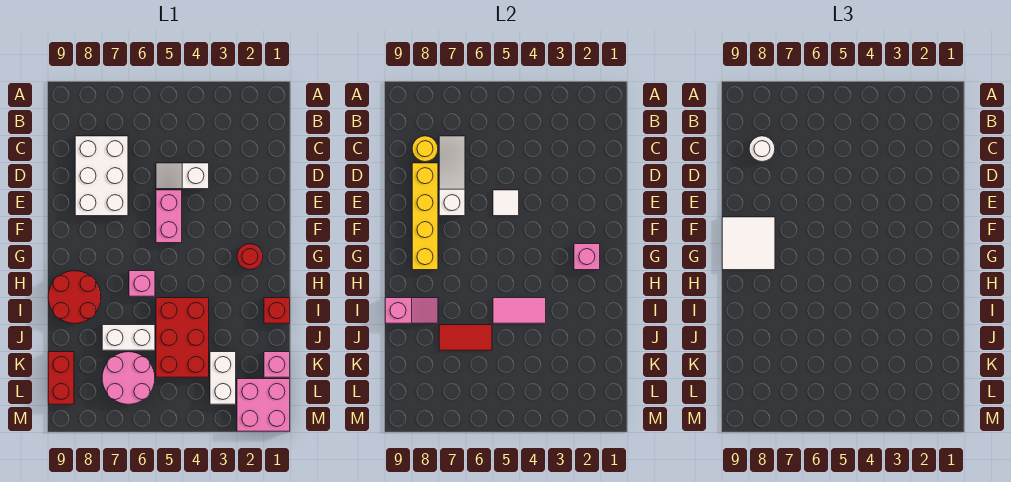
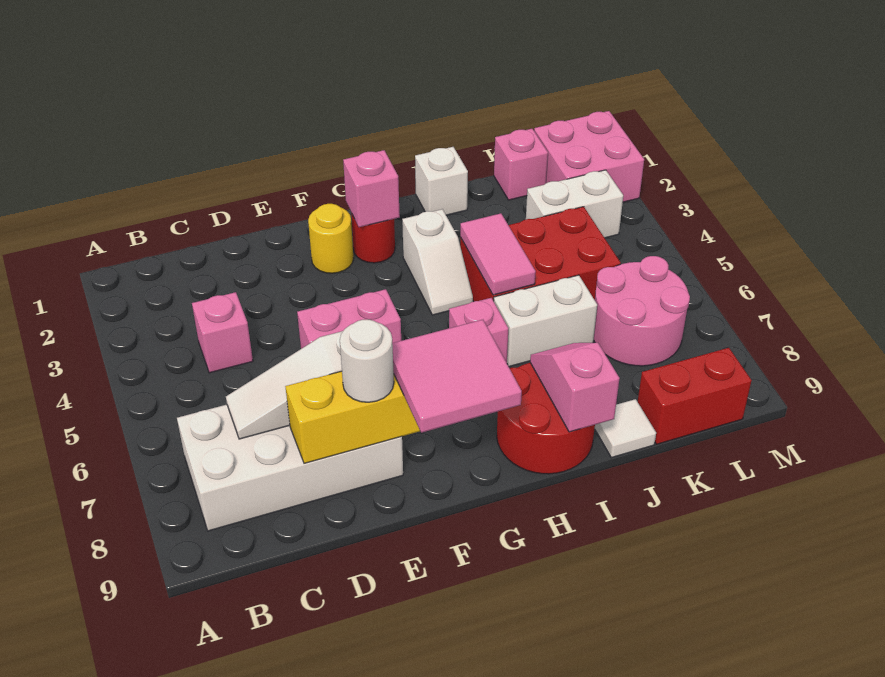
none -> pink brick C4 level 1
white brick C7:E8 level 1 -> white brick B7:E8 level 1
yellow round brick C8 level 2 -> yellow round brick F2 level 1
white round brick C8 level 3 -> white round brick E8 level 3
white slope D4:D5 level 1 top 4 -> white slope H3:H4 level 1 top 3
white tile E5 level 2 -> white tile J9 level 1
white tile F8:G9 level 3 -> pink tile F8:G9 level 3
red brick I1 level 1 -> white brick I1 level 1
white brick J6:J7 level 1 -> white brick I6:J6 level 1
red tile J6:J7 level 2 -> none

